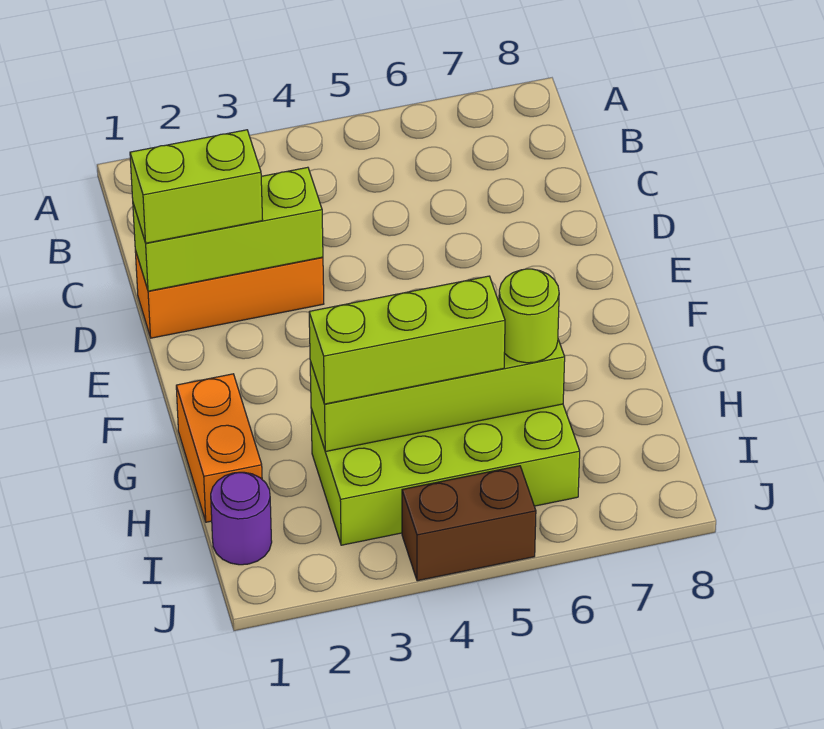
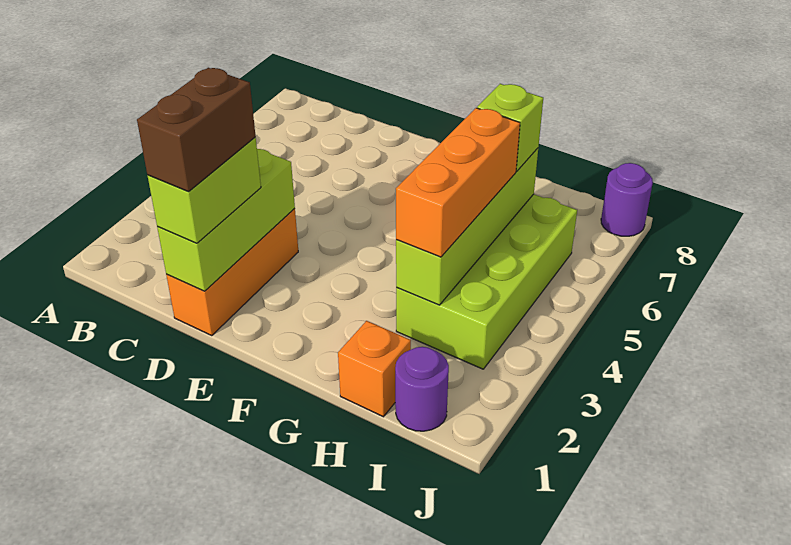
orange brick G1:H1 level 1 -> orange brick H1 level 1
lime brick H3:H5 level 3 -> orange brick H3:H5 level 3
lime round brick H6 level 3 -> lime brick H6 level 3
brown brick J4:J5 level 1 -> brown brick D1:D2 level 4
none -> purple round brick J8 level 1

